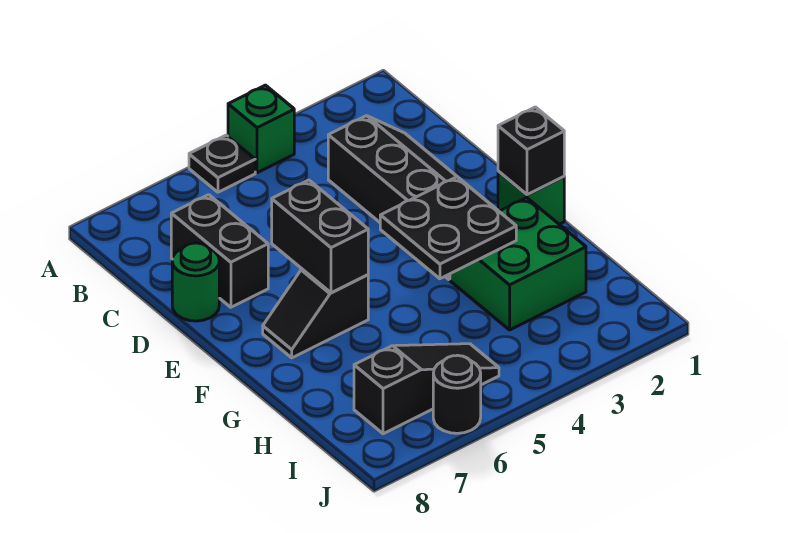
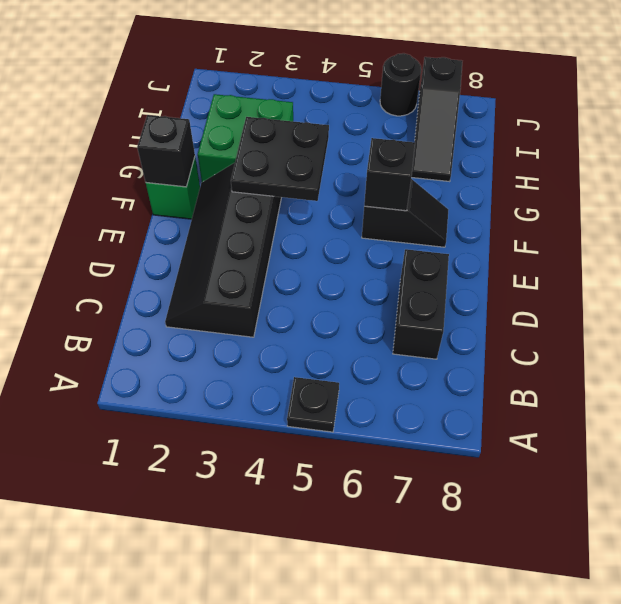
green brick A4 level 1 -> none
green round brick D8 level 1 -> none
black brick E6:F6 level 2 -> black brick F6 level 2
black slope I5:I7 level 1 top 7 -> black slope H7:J7 level 1 top J

